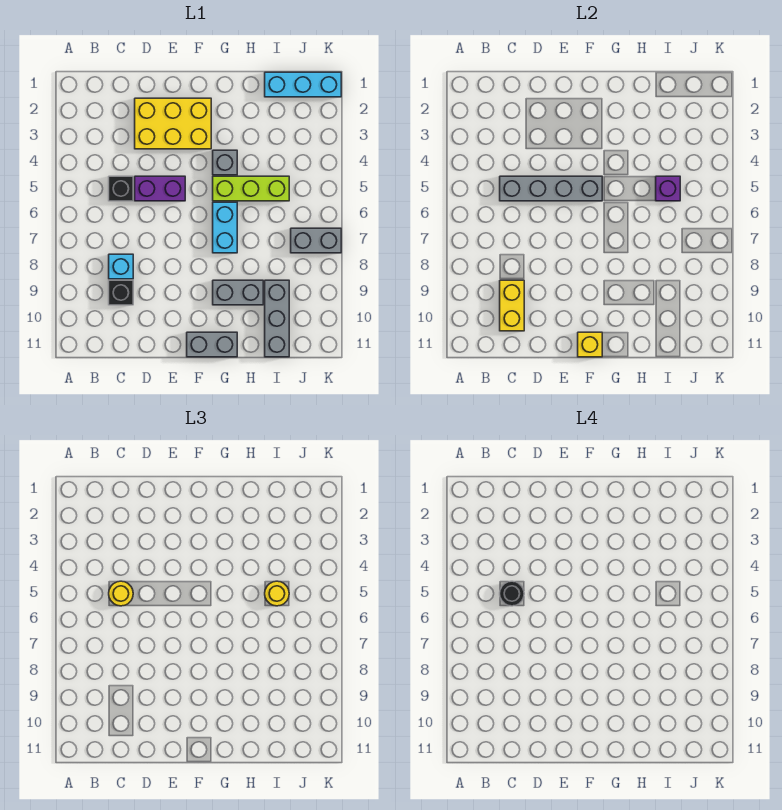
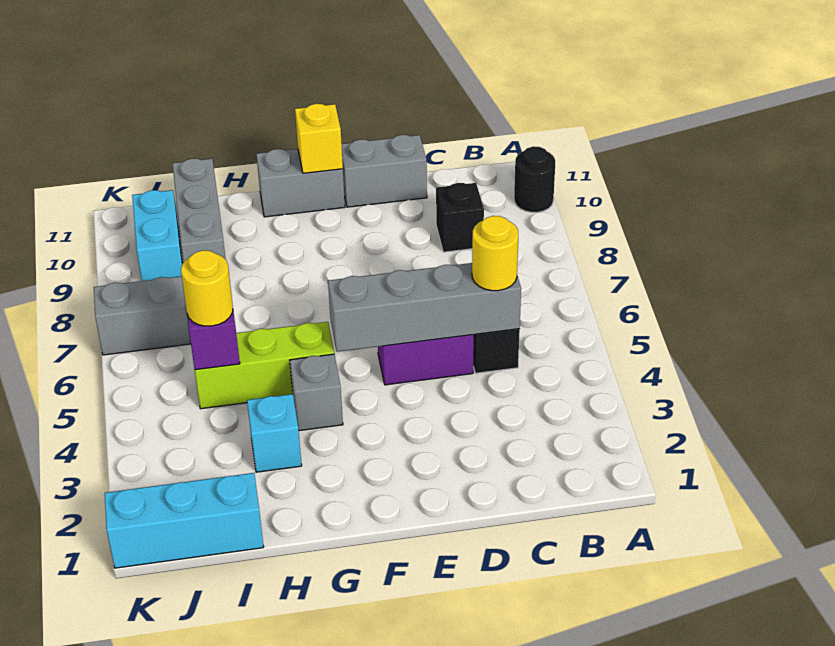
black round brick C5 level 4 -> black round brick A10 level 1
cyan brick C8 level 1 -> cyan brick H3 level 1
yellow brick C9:C10 level 2 -> none
yellow brick D2:F3 level 1 -> none
cyan brick G6:G7 level 1 -> cyan brick J9:J10 level 1
grey brick G9:H9 level 1 -> grey brick D11:E11 level 1

